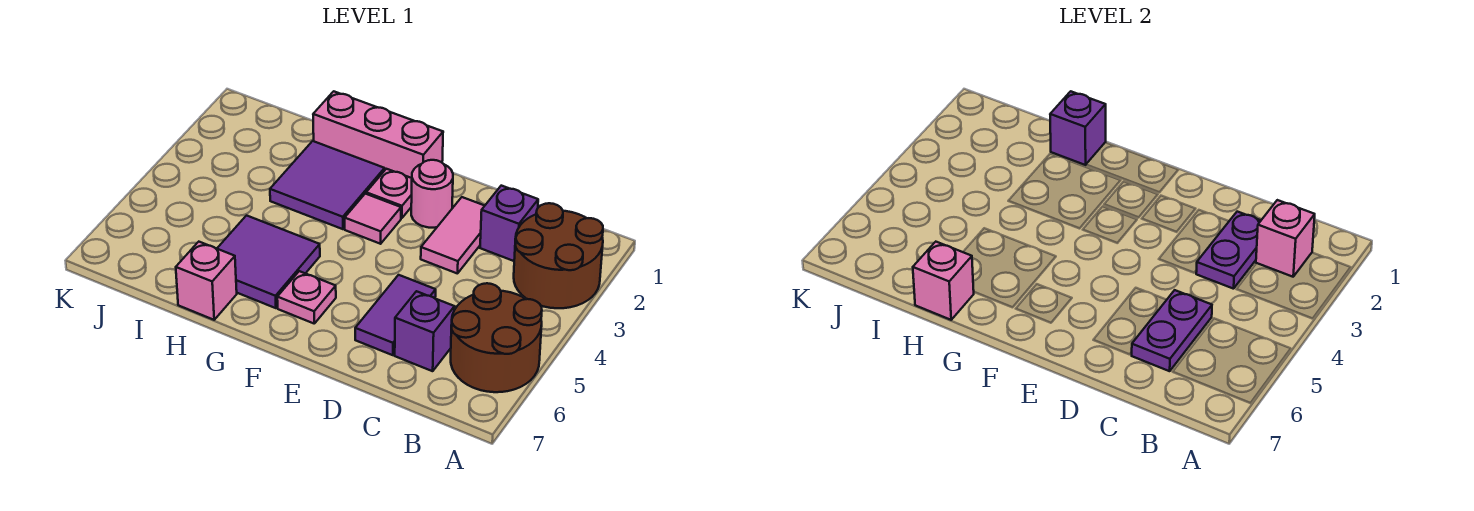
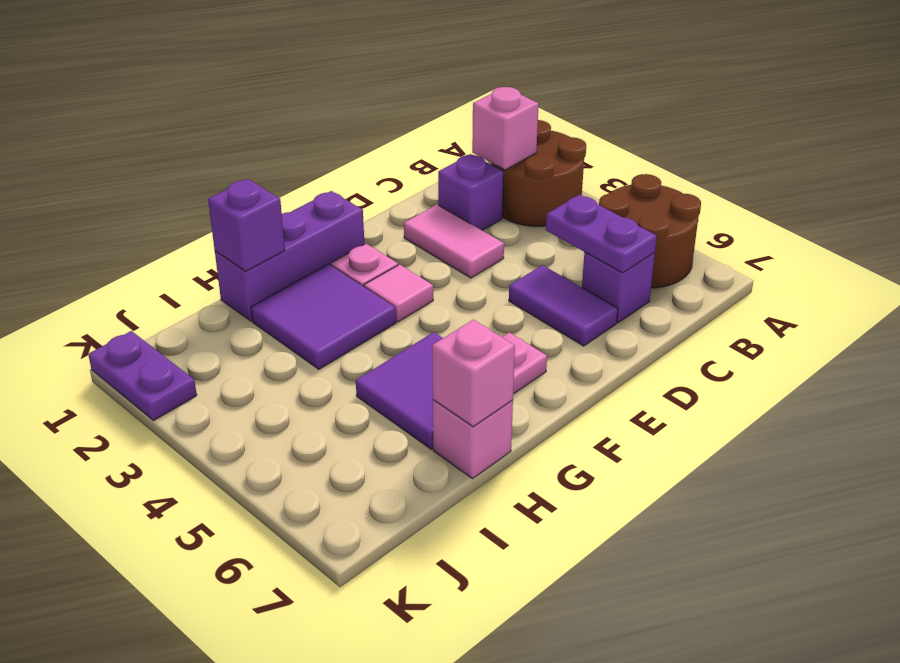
purple plate C2:C3 level 2 -> purple plate K1:K2 level 1
pink round brick E2 level 1 -> none
pink brick F1:H1 level 1 -> purple brick F1:H1 level 1

